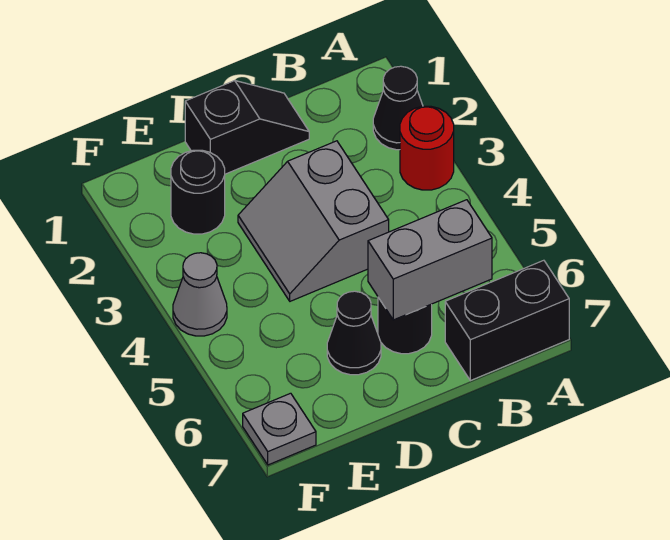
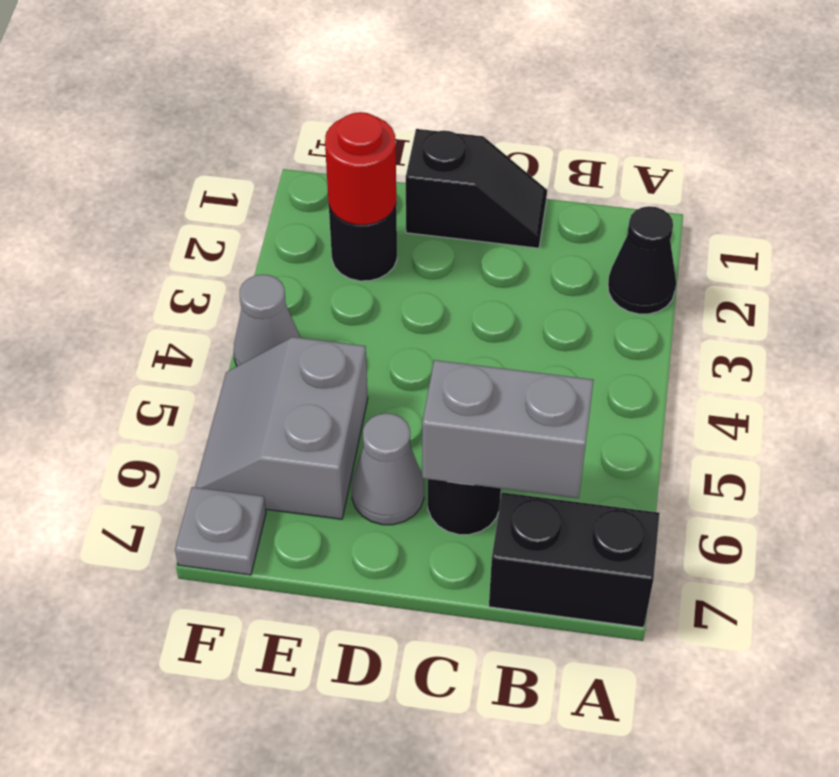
red round brick A3 level 1 -> red round brick E2 level 2
grey slope C3:D4 level 1 top C -> grey slope E5:F6 level 1 top E
black cone D6 level 1 -> grey cone D6 level 1

